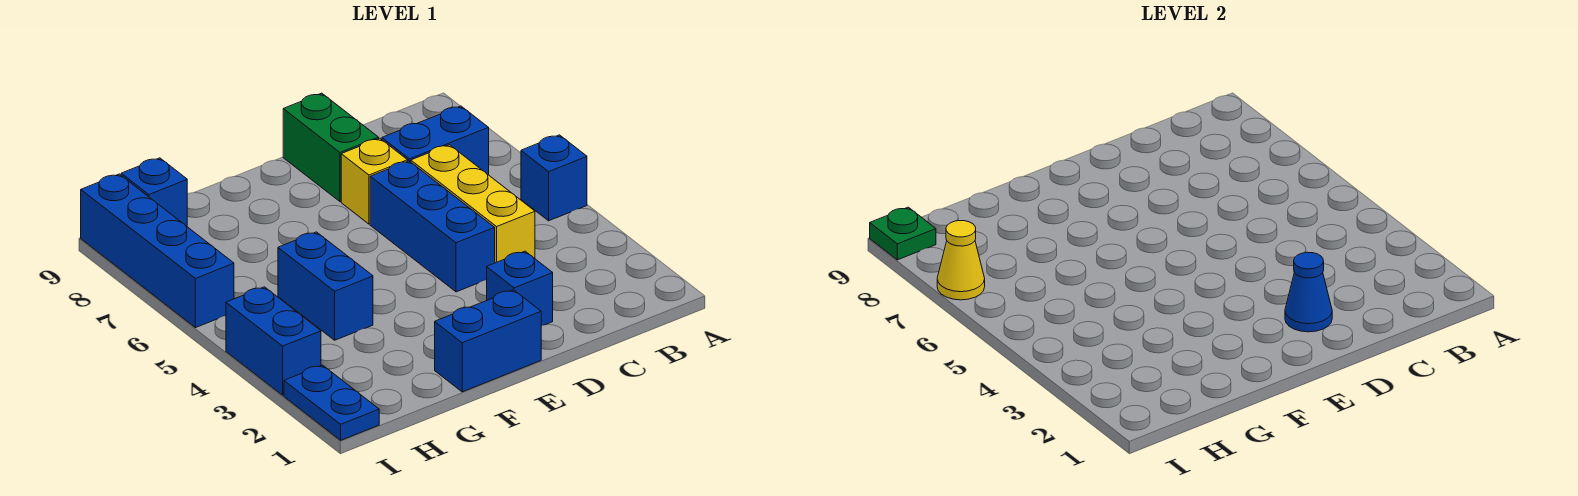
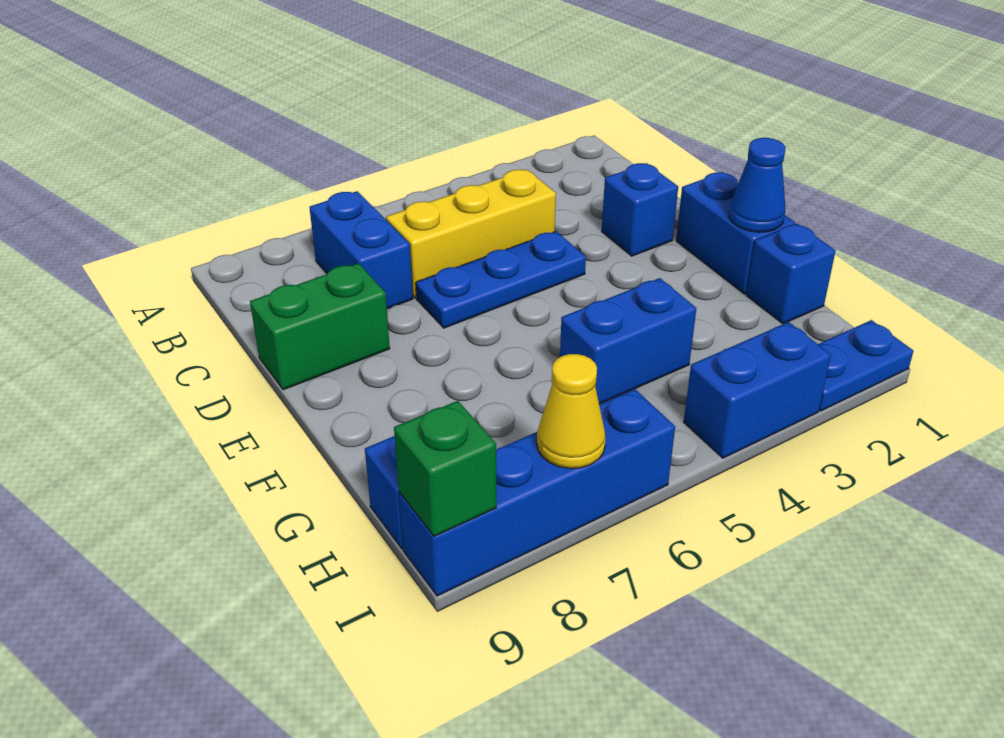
blue brick A5 level 1 -> blue brick G1 level 1
blue cone D2 level 2 -> blue cone F1 level 2
blue brick D4:D6 level 1 -> blue plate D4:D6 level 1
yellow brick D7 level 1 -> none
green plate I9 level 2 -> green brick I9 level 2

